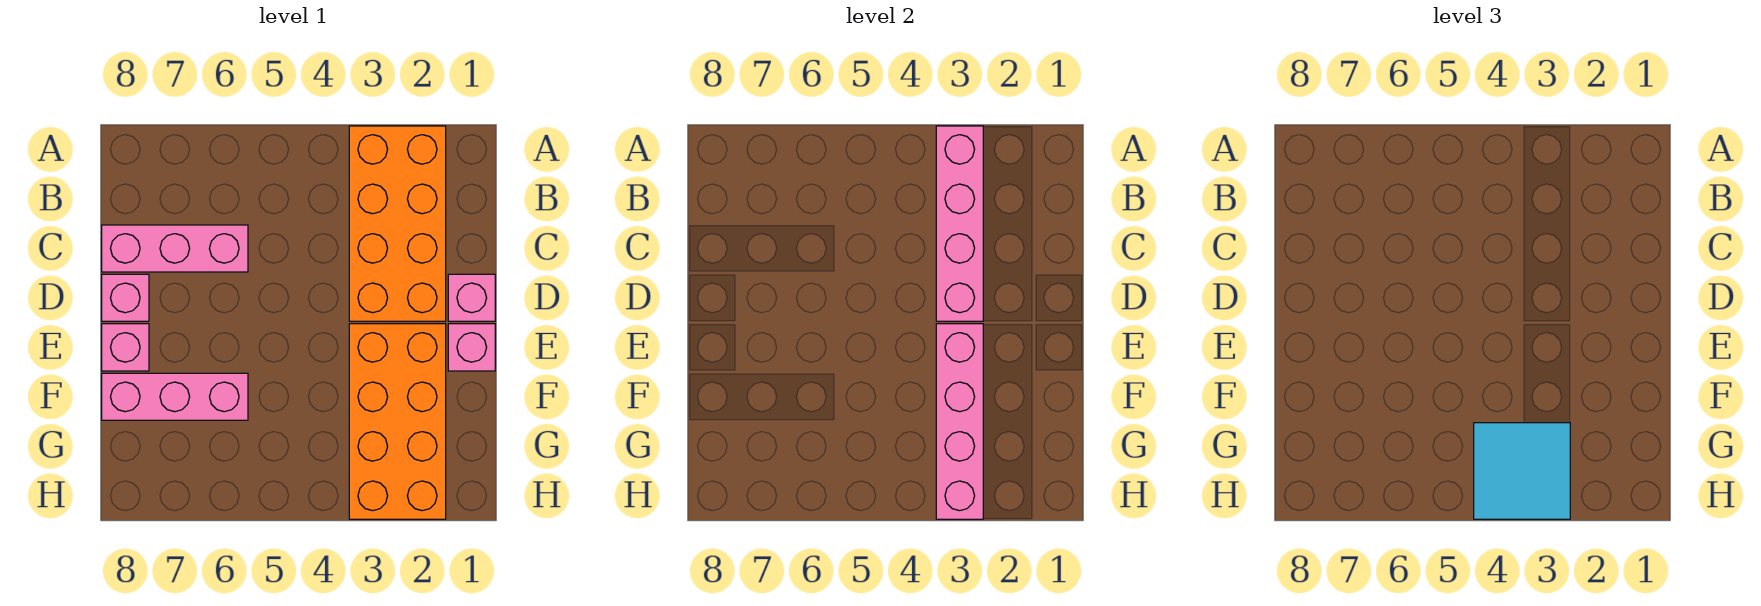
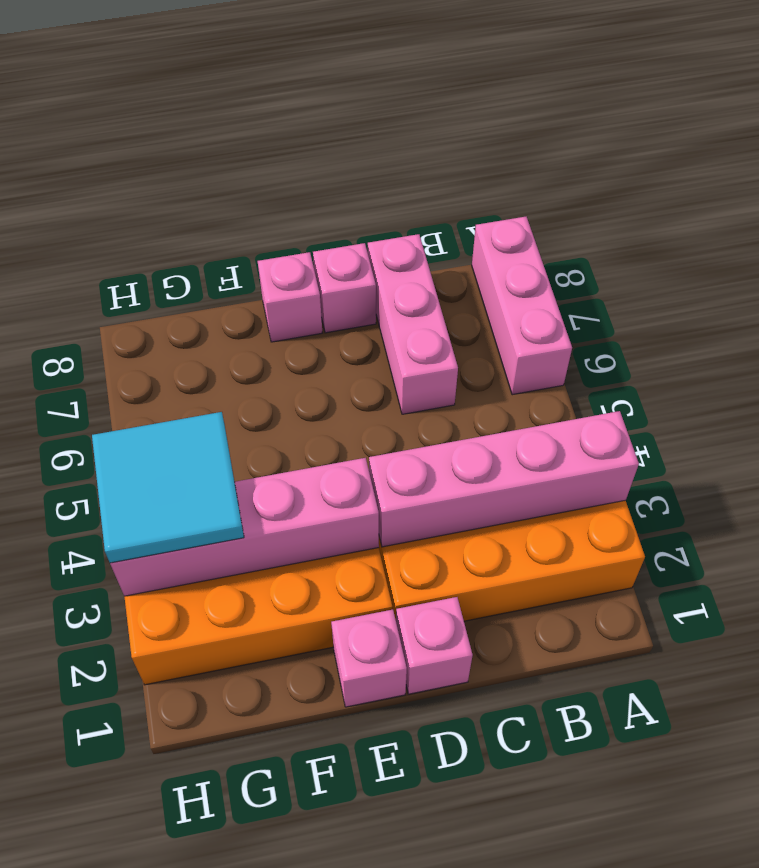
pink brick F6:F8 level 1 -> pink brick A6:A8 level 1

